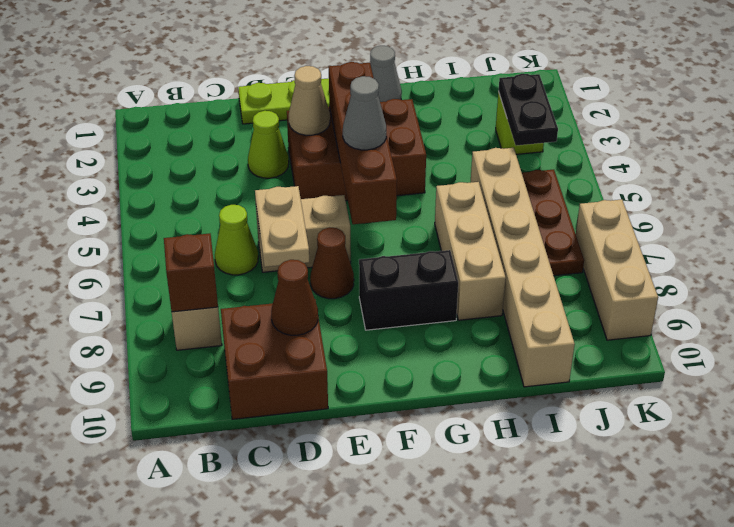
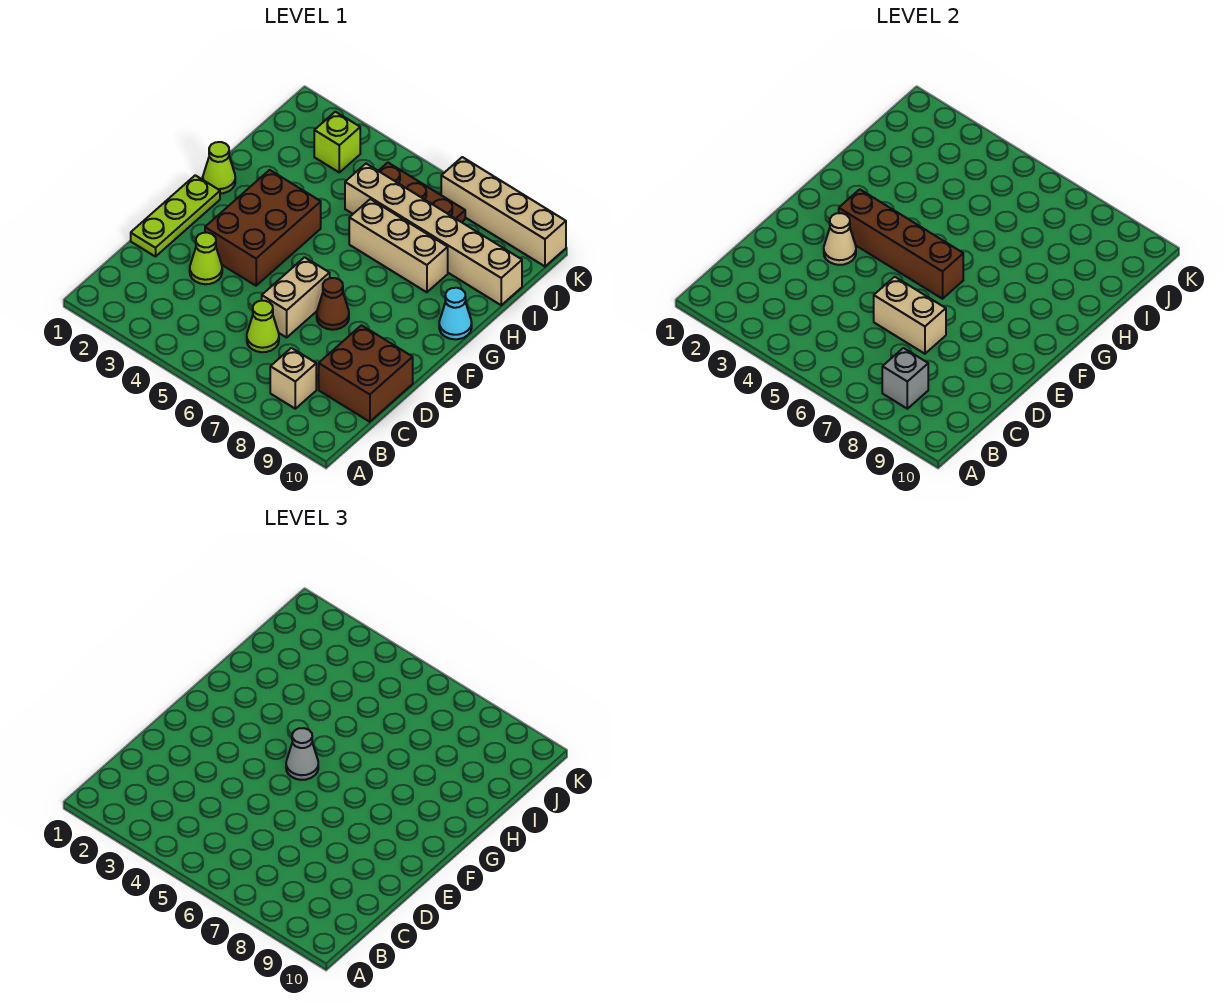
brown brick B8 level 2 -> grey brick B8 level 2
tan plate D6:D7 level 2 -> tan brick D6:D7 level 2
brown cone D9 level 2 -> none
black brick F8:G8 level 1 -> none
grey cone G1 level 1 -> lime cone G1 level 1
none -> cyan cone G10 level 1
black plate J3:J4 level 2 -> none
tan brick K7:K9 level 1 -> tan brick K7:K10 level 1

